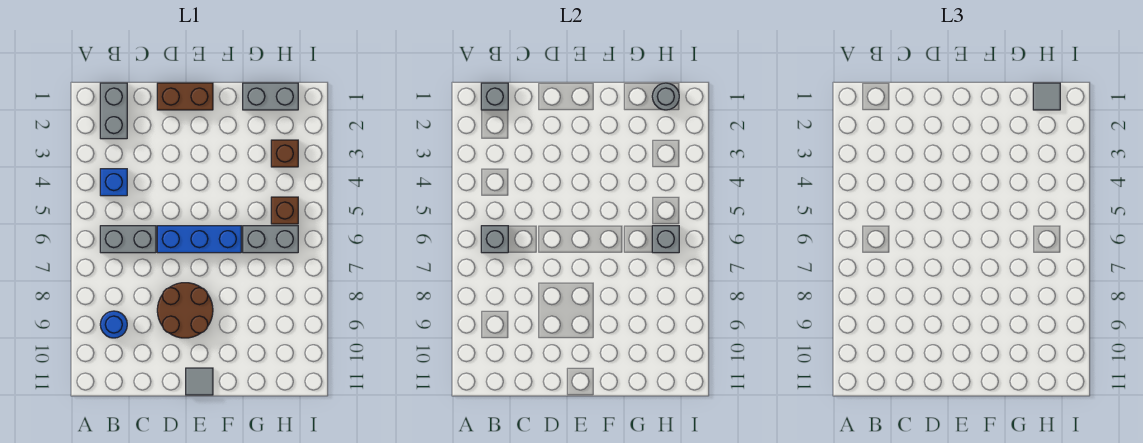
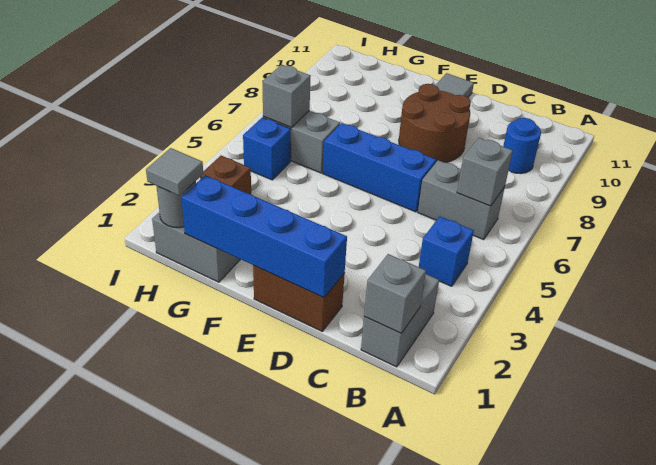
none -> blue brick D1:G1 level 2
brown brick H5 level 1 -> blue brick H5 level 1

